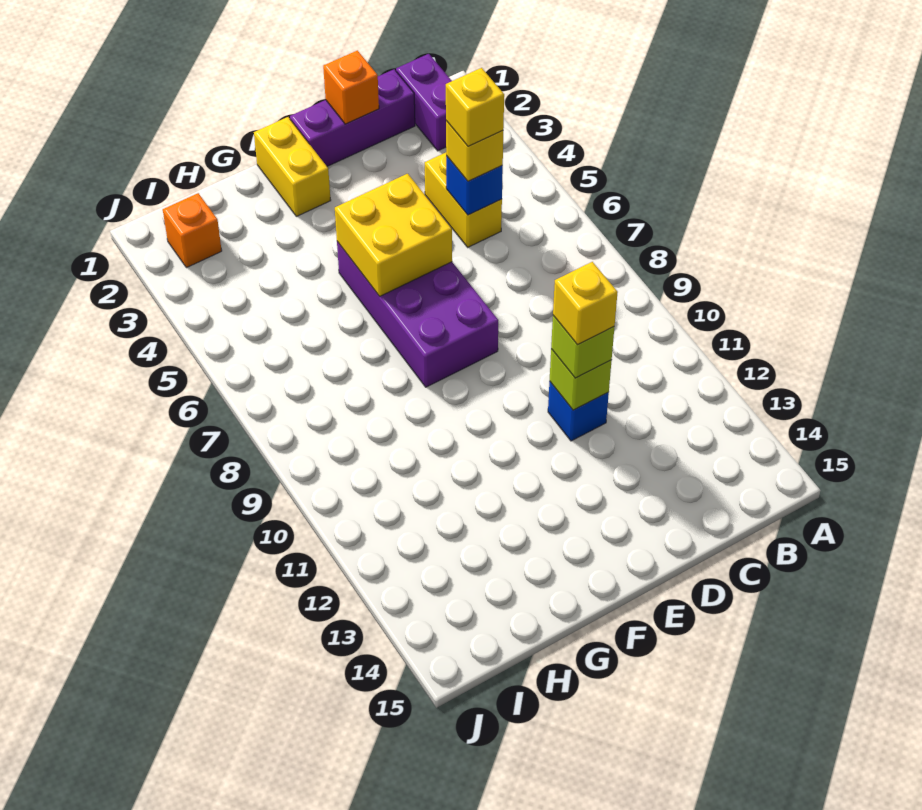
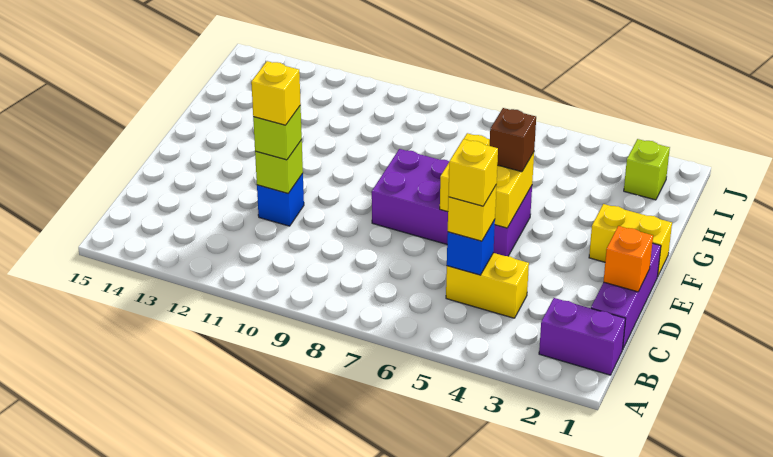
none -> brown brick F5 level 3
orange brick I2 level 1 -> lime brick I2 level 1

